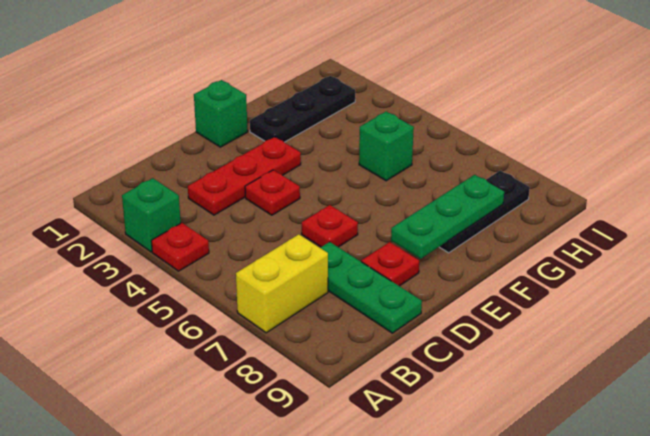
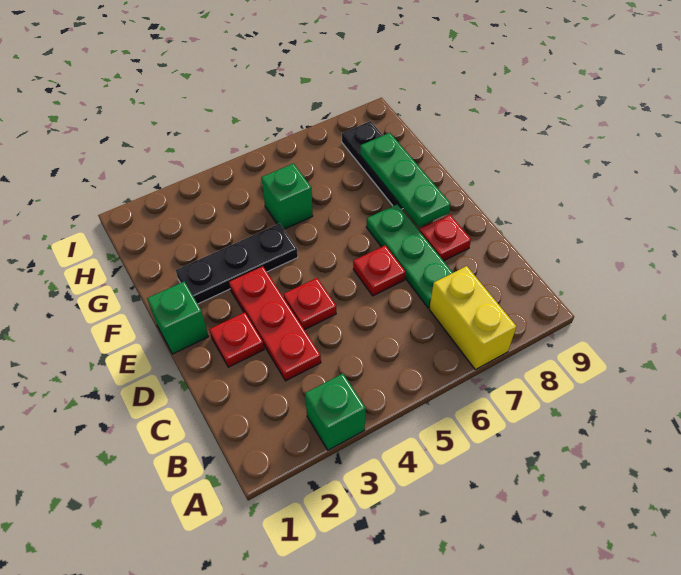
red plate A4 level 1 -> red plate D2 level 1
green plate C7:C9 level 1 -> green plate C7:E7 level 1
black plate F2:H2 level 1 -> black plate F2:F4 level 1

